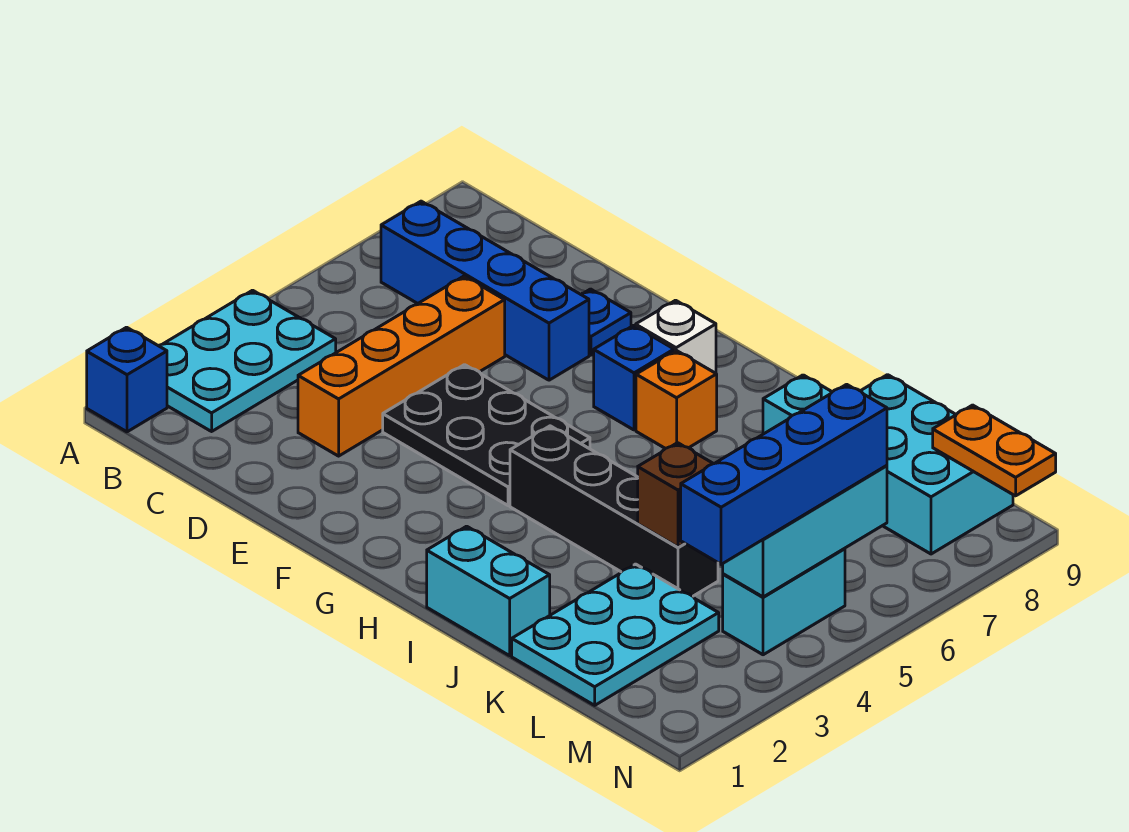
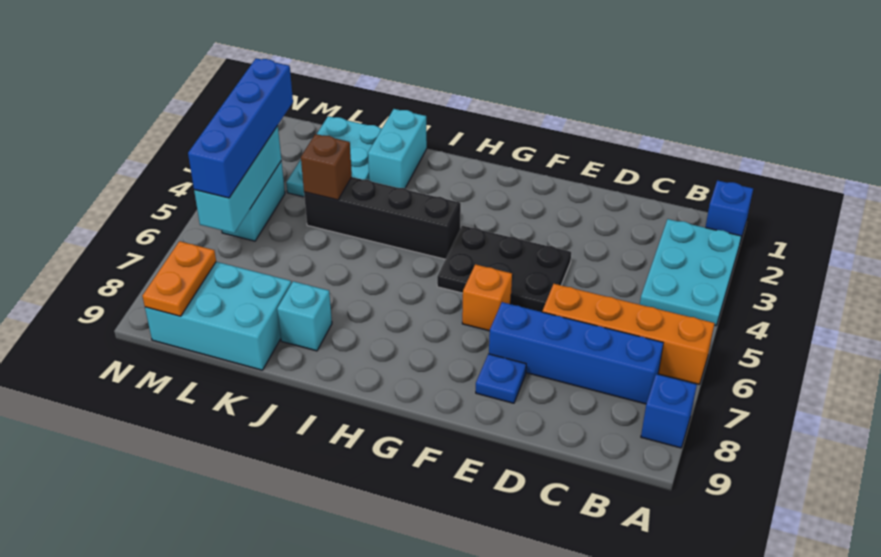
orange brick D3:D6 level 1 -> orange brick A6:D6 level 1
blue brick G7 level 1 -> blue brick A8 level 1
white brick G8 level 1 -> none
orange brick H7 level 1 -> orange brick F6 level 1
cyan brick I1:J1 level 1 -> cyan brick J1:J2 level 1
orange plate M9:N9 level 2 -> orange plate M8:M9 level 2

